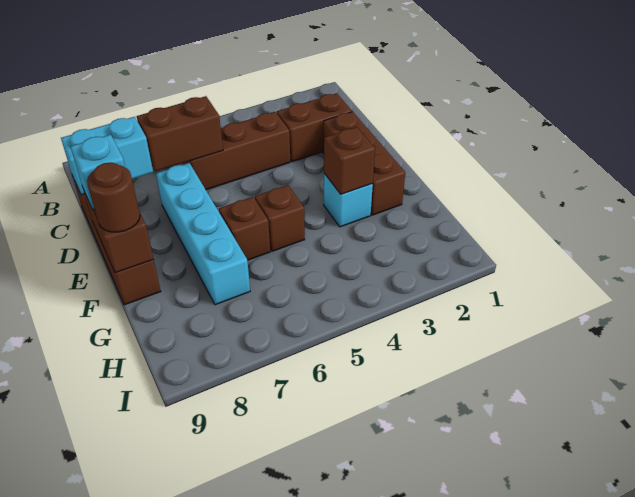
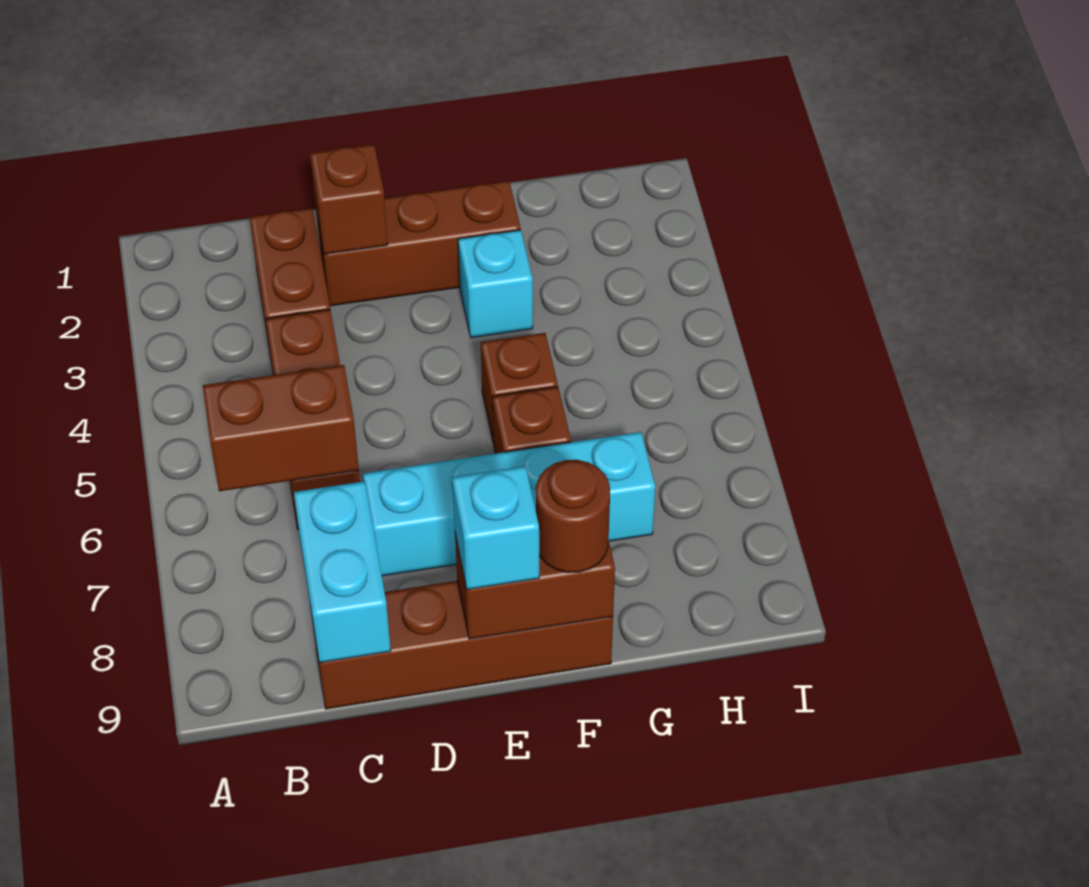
brown brick C6:C7 level 2 -> brown brick B6:C6 level 2
brown brick F3 level 2 -> brown brick D2 level 2

